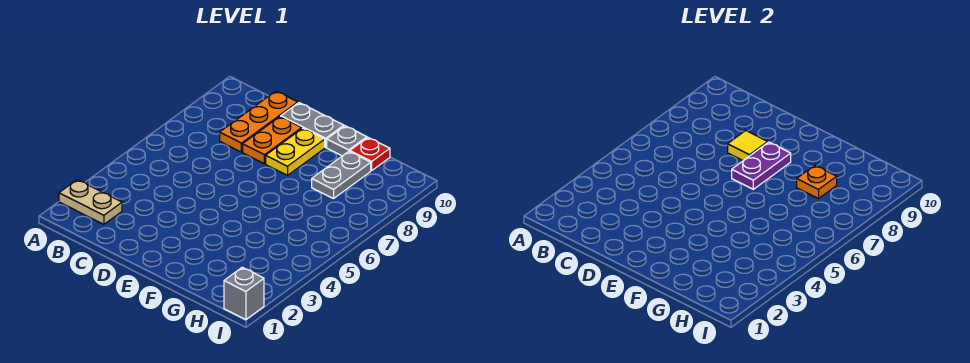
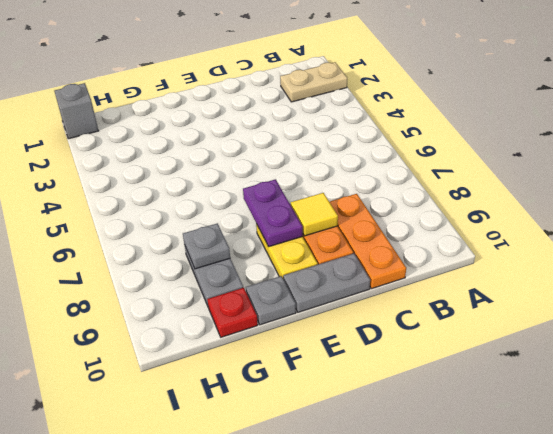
orange plate G8 level 2 -> grey plate G8 level 2

